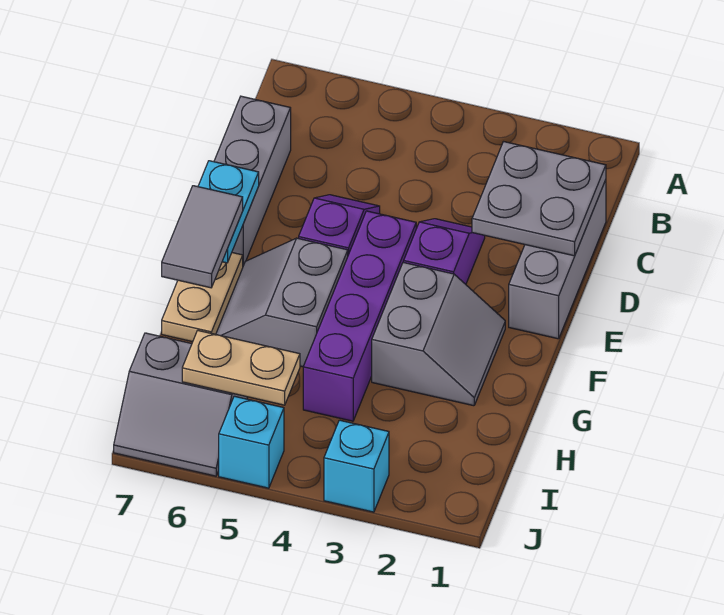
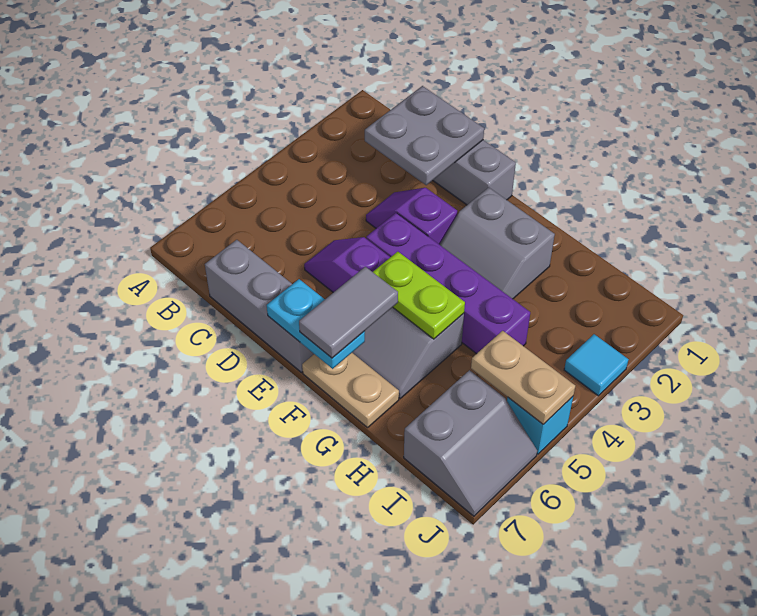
grey slope F2:G3 level 1 top 3 -> grey slope F2:G3 level 1 top 2
none -> lime plate F5:G5 level 2
grey tile F7:G7 level 3 -> grey tile F6:F7 level 3
tan plate I5:I6 level 2 -> tan plate I5:J5 level 2
cyan brick J3 level 1 -> cyan tile J3 level 1

